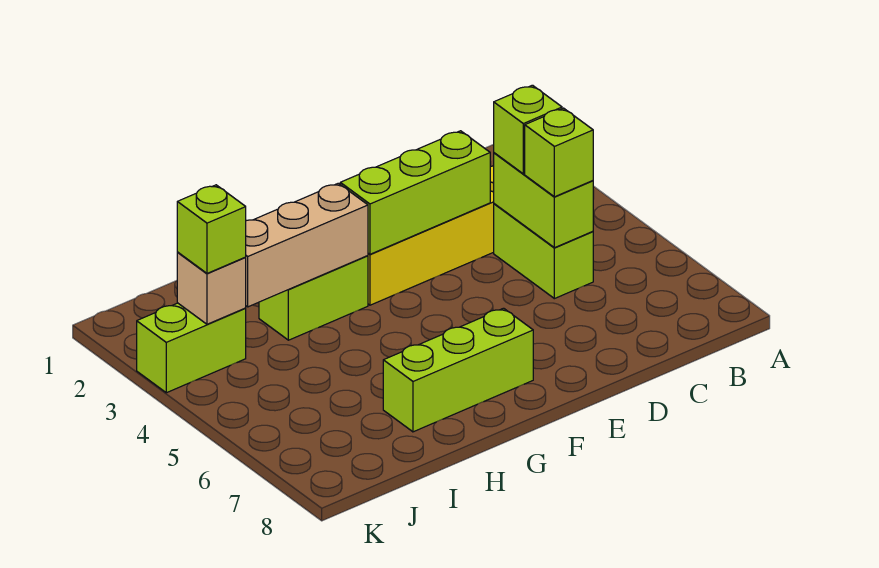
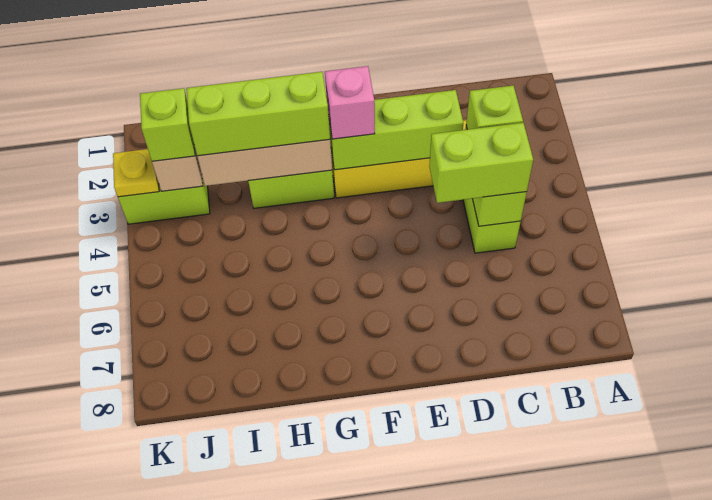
lime brick C5 level 3 -> lime brick C5:D5 level 3
none -> pink brick F3 level 3
lime brick F7:H7 level 1 -> lime brick G3:I3 level 3
none -> yellow plate K3 level 2

